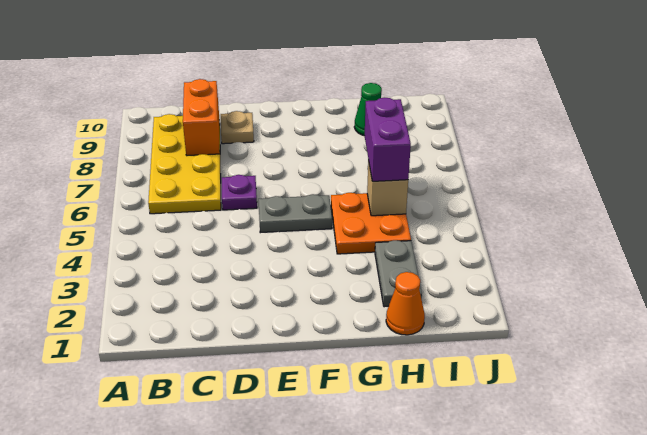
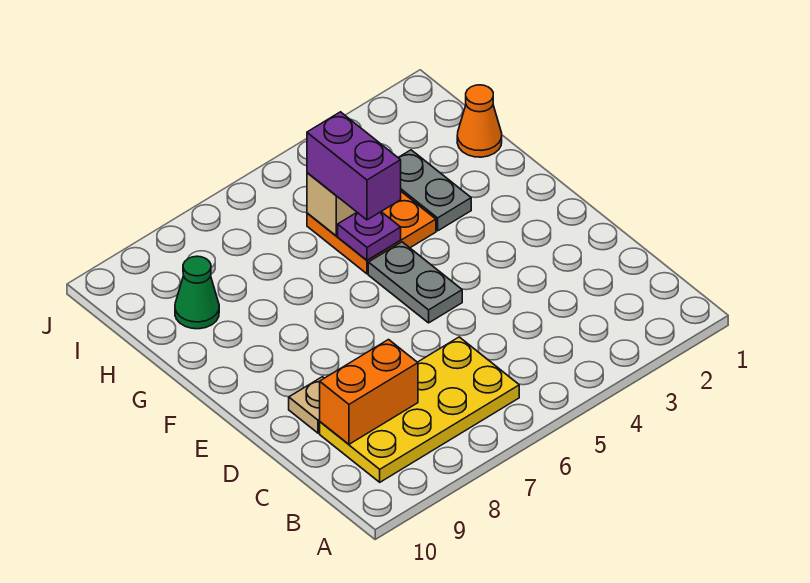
purple plate D6 level 1 -> purple plate G5 level 2
grey plate H2:H3 level 1 -> grey plate G3:H3 level 1
purple brick H5:H6 level 3 -> purple brick G5:H5 level 3

